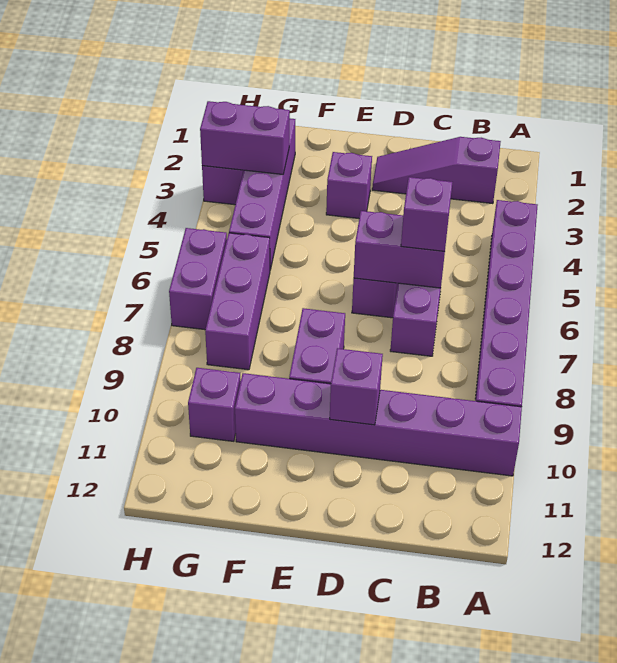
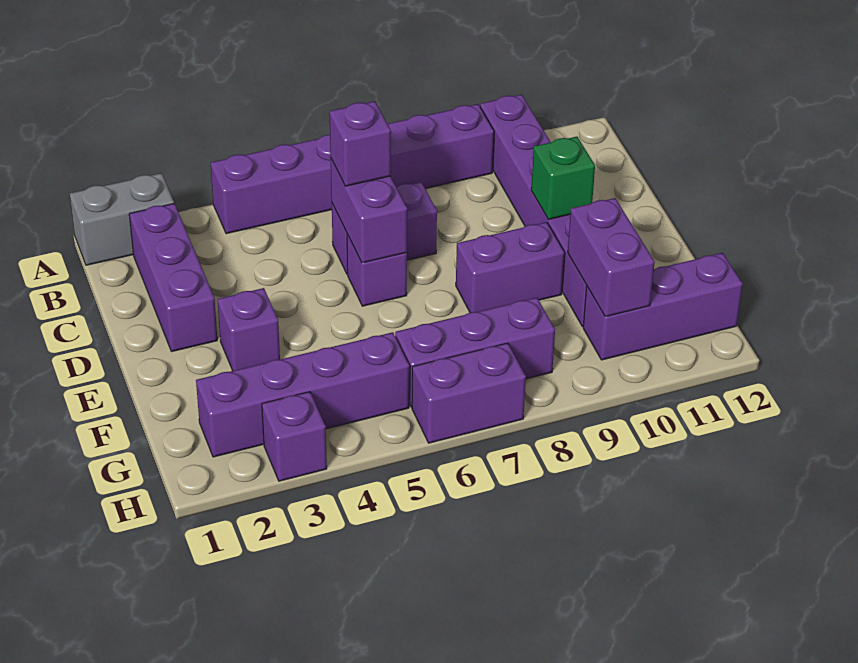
none -> grey brick A1:A2 level 1
purple slope B2:D2 level 1 top B -> purple brick B2:D2 level 1
purple brick D10 level 2 -> green brick D10 level 2
purple brick G3:H3 level 2 -> purple brick F10:G10 level 2
purple brick G10 level 1 -> purple brick G10:G12 level 1

